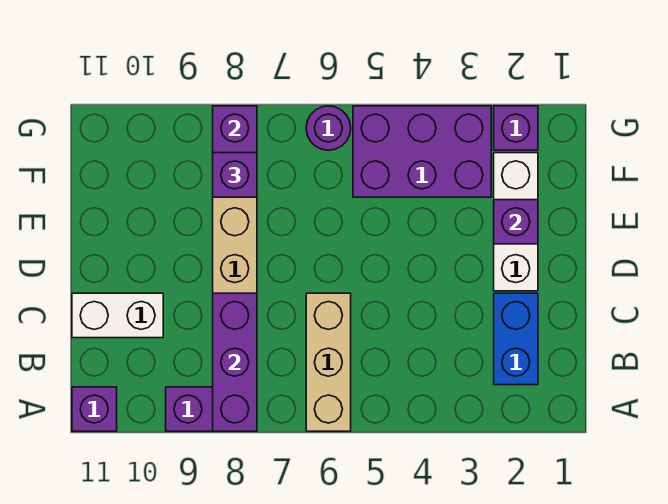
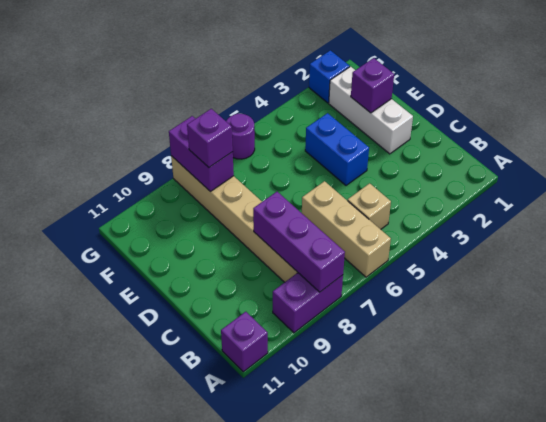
blue brick B2:C2 level 1 -> blue brick D4:E4 level 1
none -> tan brick B5 level 1
white brick C10:C11 level 1 -> none
purple brick F3:G5 level 1 -> none
purple brick G2 level 1 -> blue brick G2 level 1

